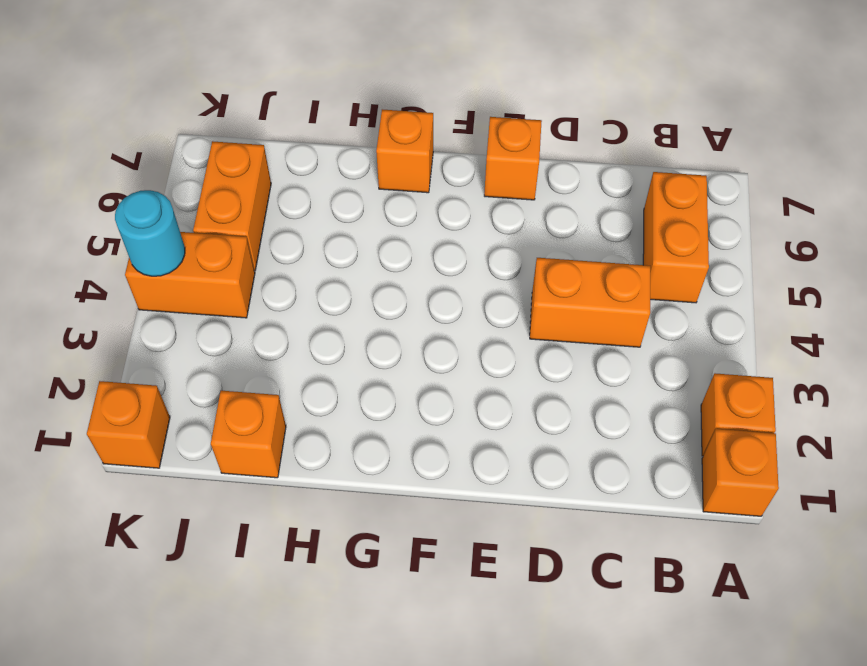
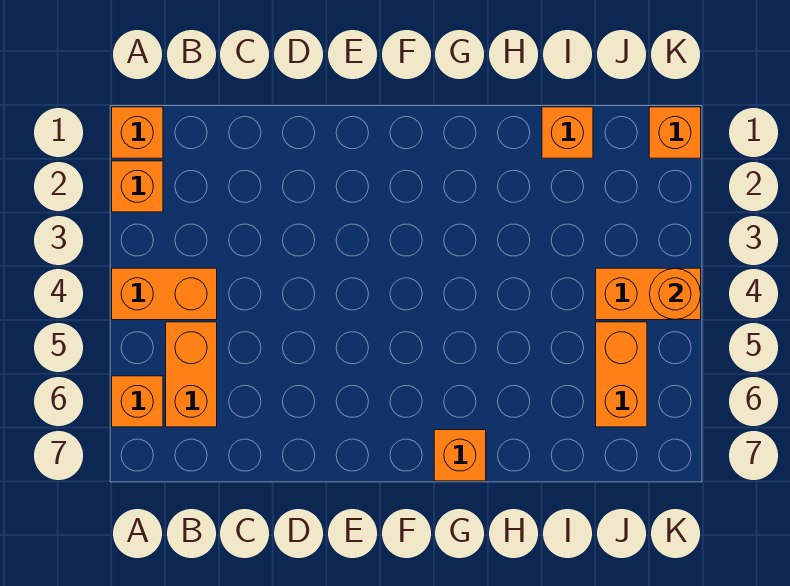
orange brick C4:D4 level 1 -> orange brick A4:B4 level 1
orange brick E7 level 1 -> orange brick A6 level 1
cyan round brick K4 level 2 -> orange round brick K4 level 2

